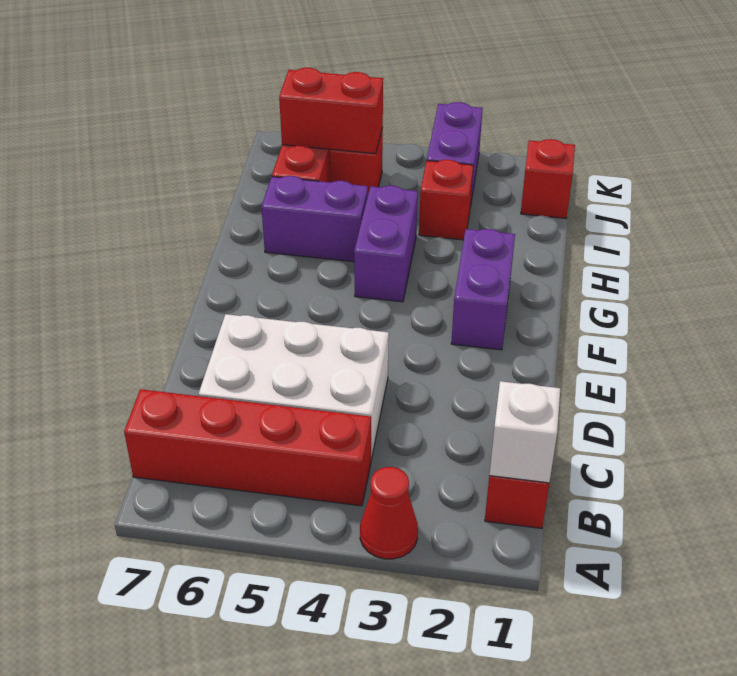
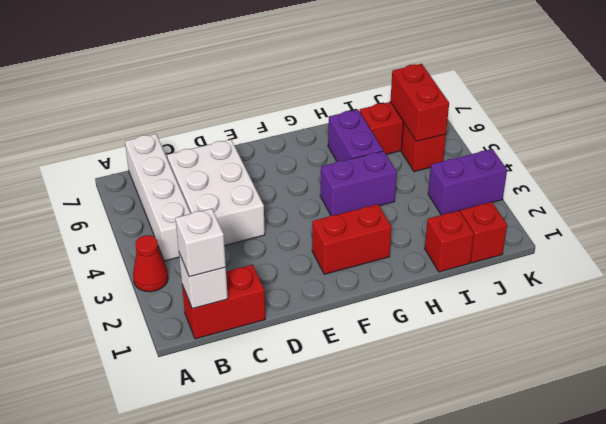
none -> white brick B1 level 3
red brick B4:B7 level 1 -> white brick B4:B7 level 1
purple brick F2:G2 level 1 -> red brick F2:G2 level 1
red brick I3 level 1 -> red brick I1 level 1

